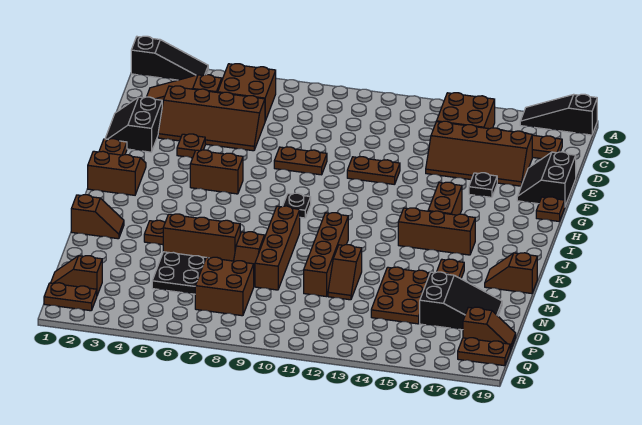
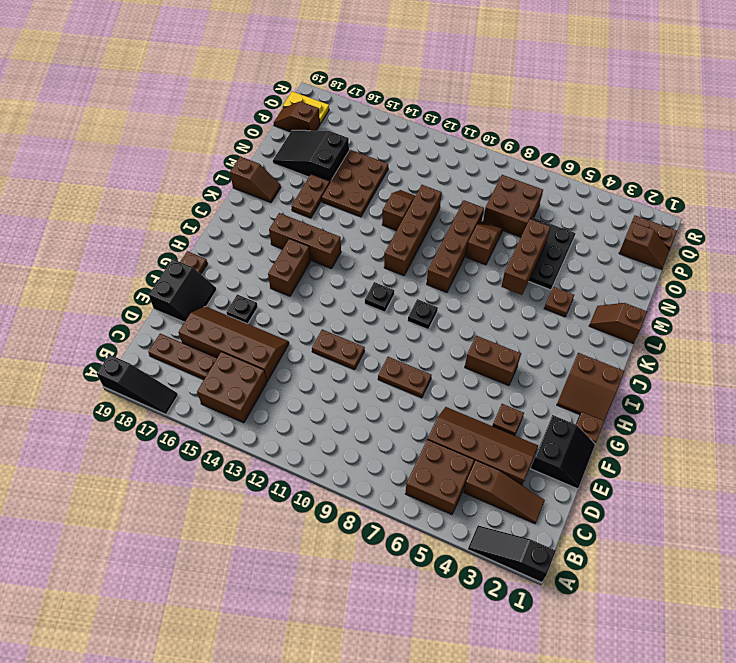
none -> black plate I11 level 1
brown brick M5:M7 level 2 -> brown brick L6:N6 level 2
brown plate Q18:Q19 level 1 -> yellow plate Q18:Q19 level 1

